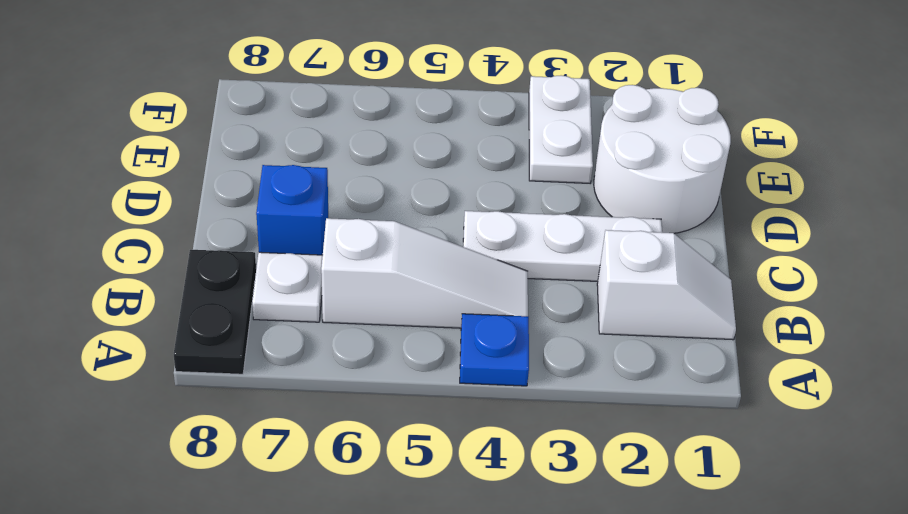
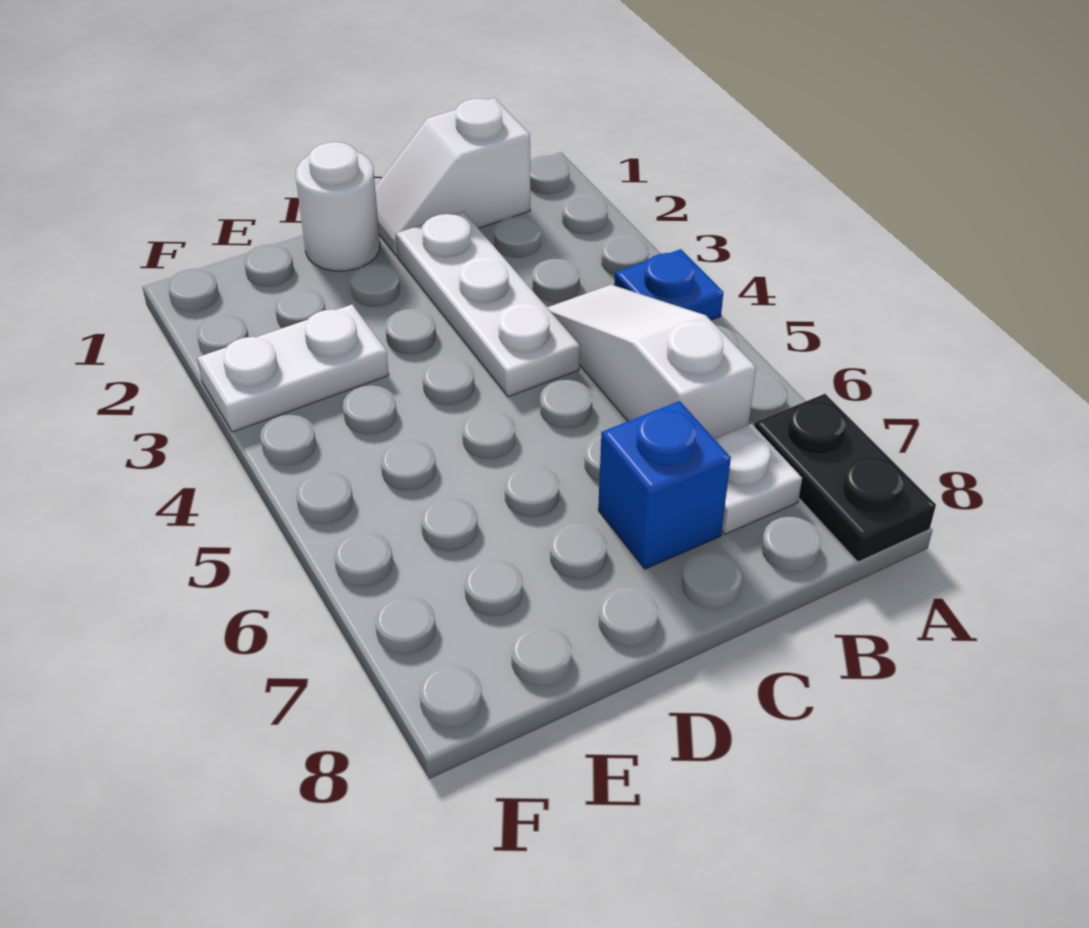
black plate A8:B8 level 1 -> black plate A7:A8 level 1
white slope B1:B2 level 1 top 2 -> white slope B1:C1 level 1 top B
white round brick D1:E2 level 1 -> white round brick D1 level 1

